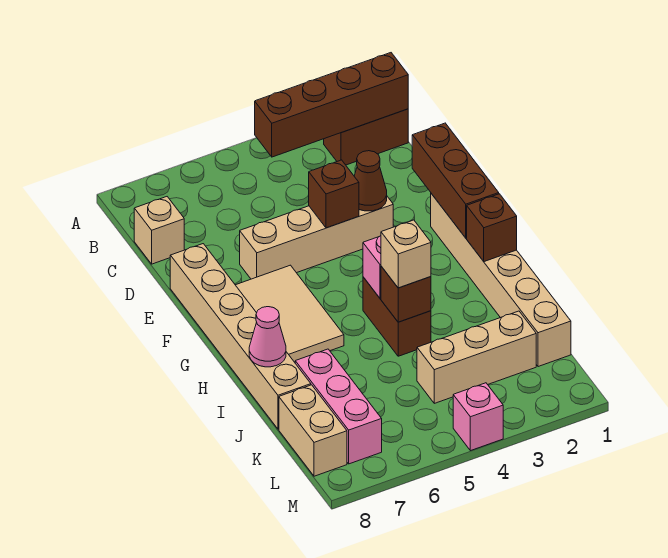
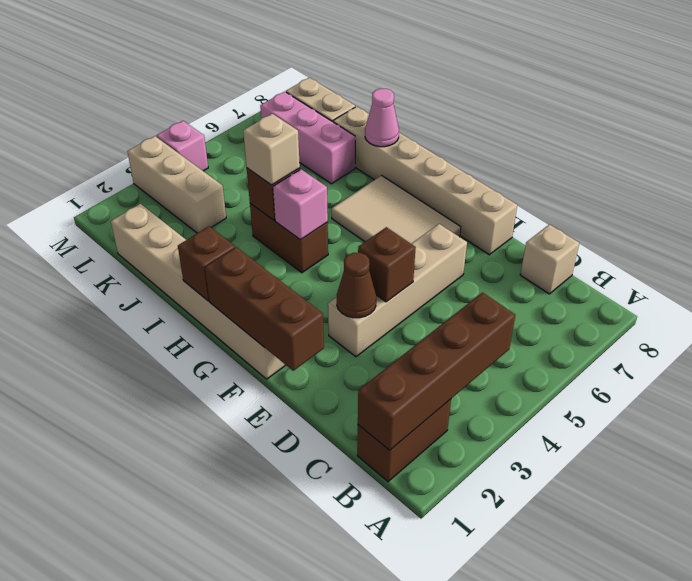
tan brick K2:K4 level 1 -> tan brick K3:M3 level 1

